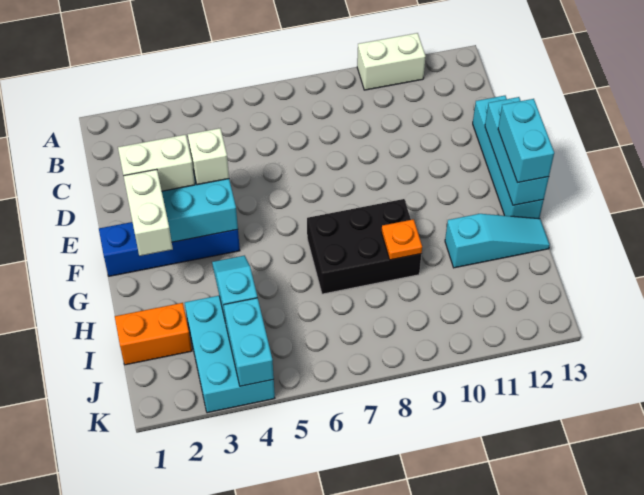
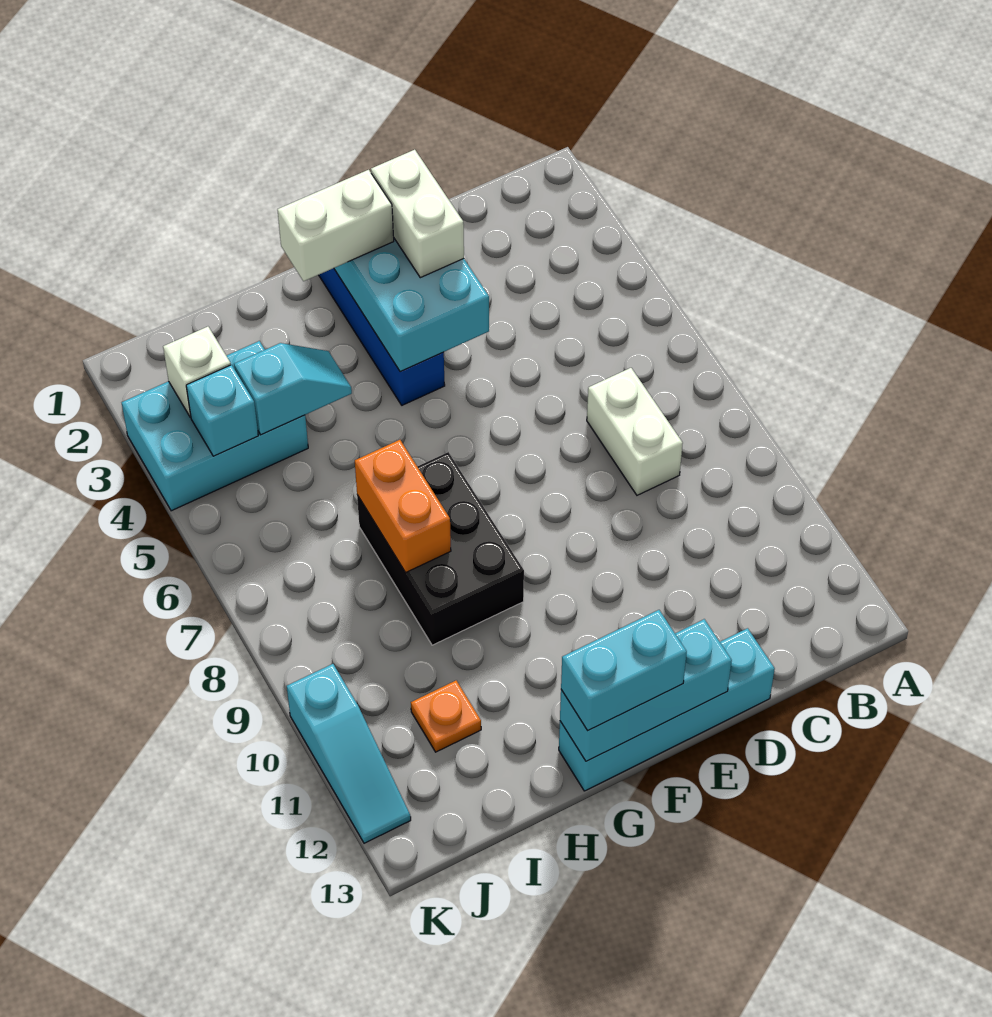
white brick A10:A11 level 1 -> white brick C7:C8 level 1
white brick E4 level 3 -> white brick J3 level 2
orange plate H9 level 2 -> orange plate I11 level 1
cyan slope H11:H13 level 1 top 11 -> cyan slope K10:K12 level 1 top 10
orange brick I1:I2 level 1 -> orange brick H7:H8 level 2
cyan brick J4:K4 level 2 -> cyan brick J4 level 2

